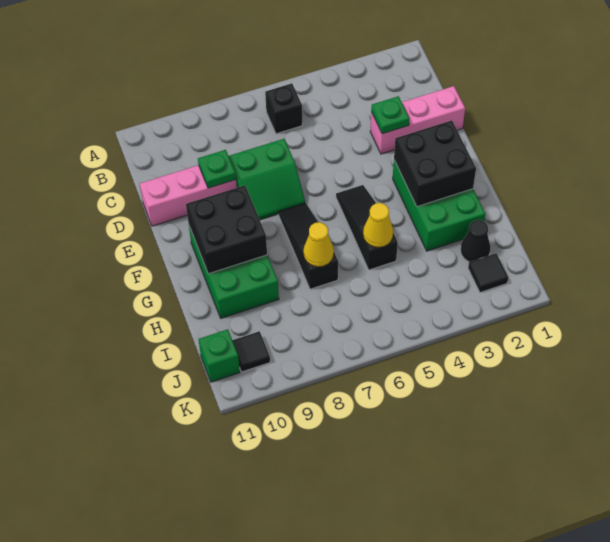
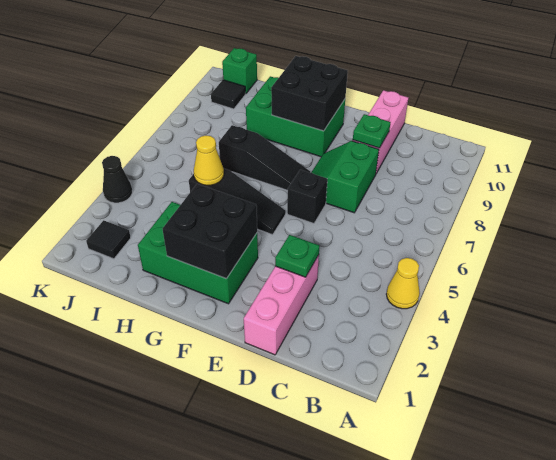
black brick B6 level 1 -> black brick E6 level 1
yellow cone H7 level 2 -> yellow cone A4 level 1
black cone I2 level 1 -> black cone K4 level 1

